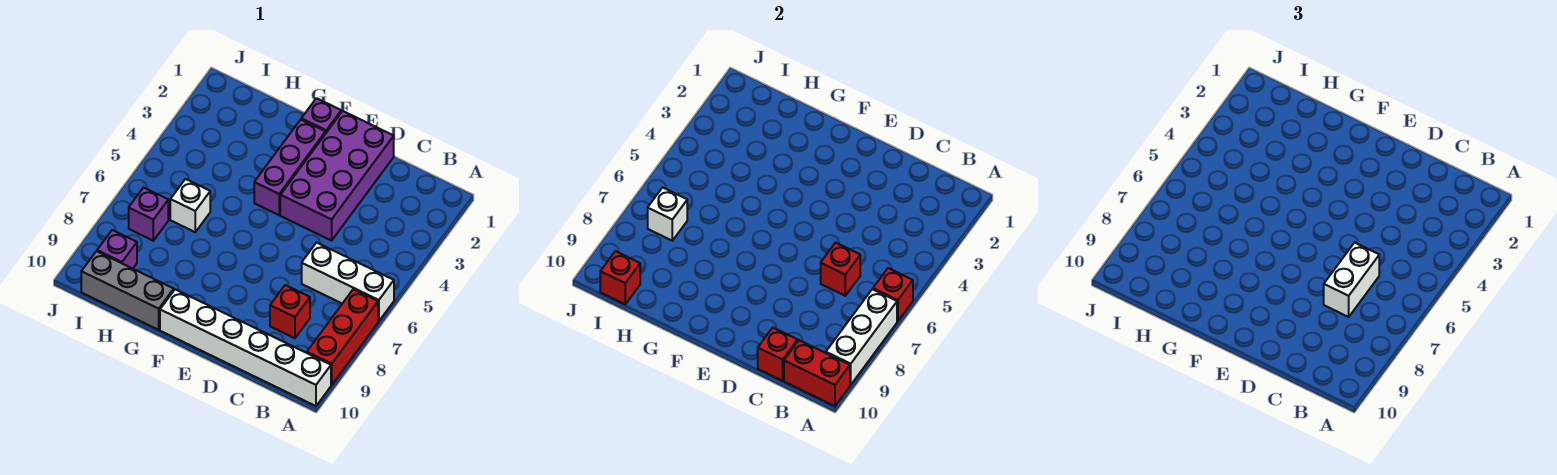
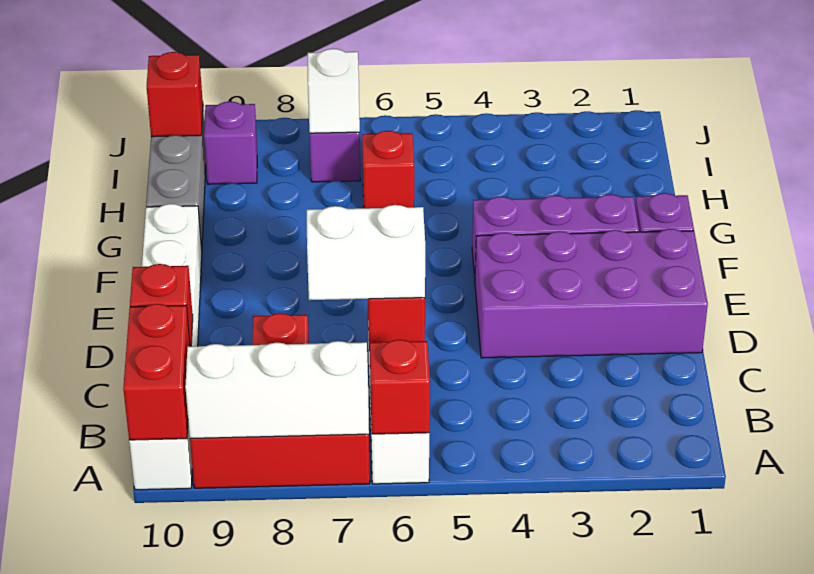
white brick H6 level 1 -> red brick H6 level 1

